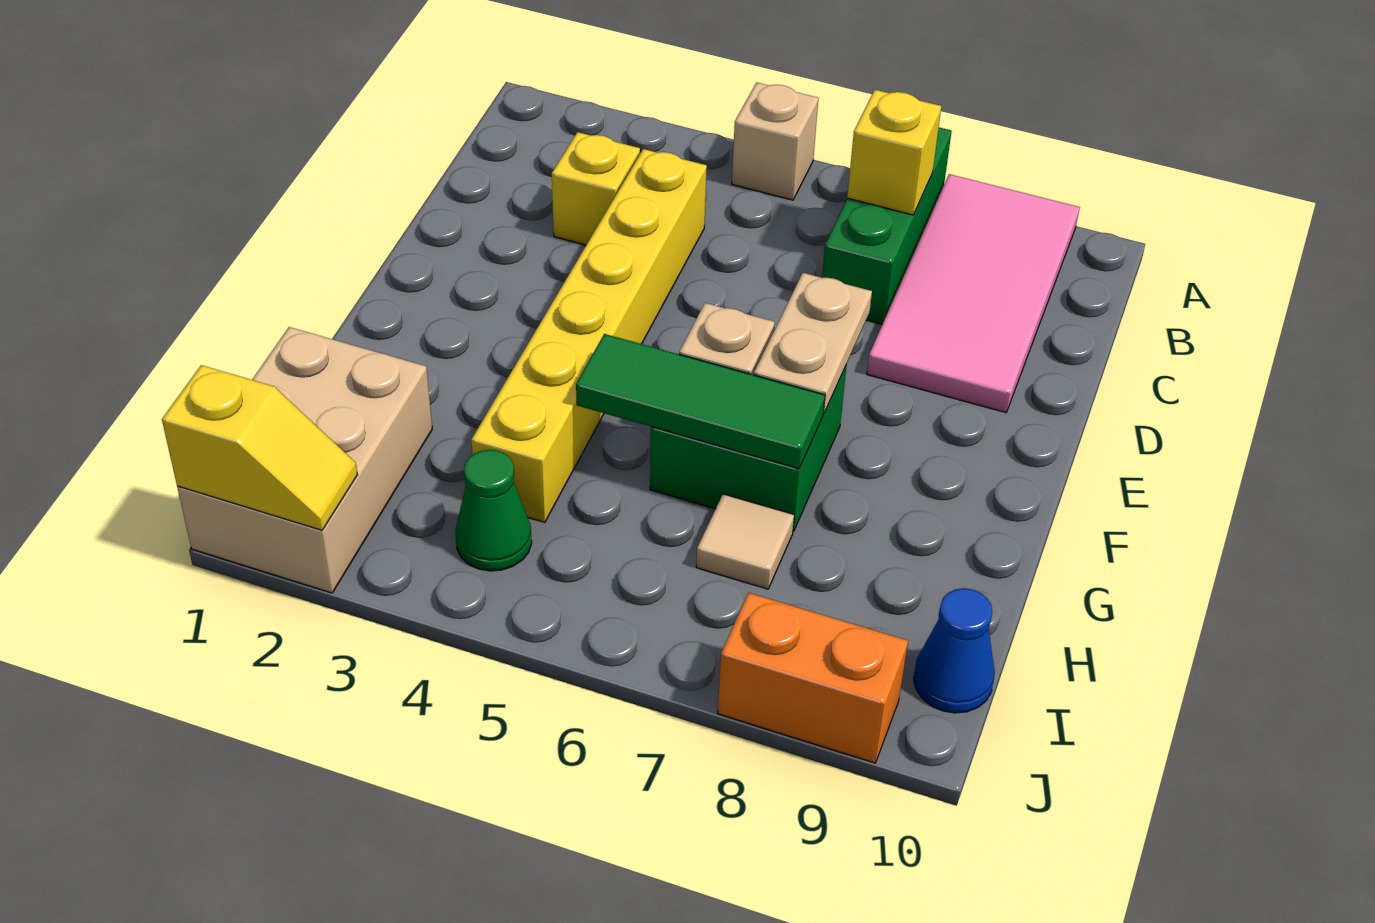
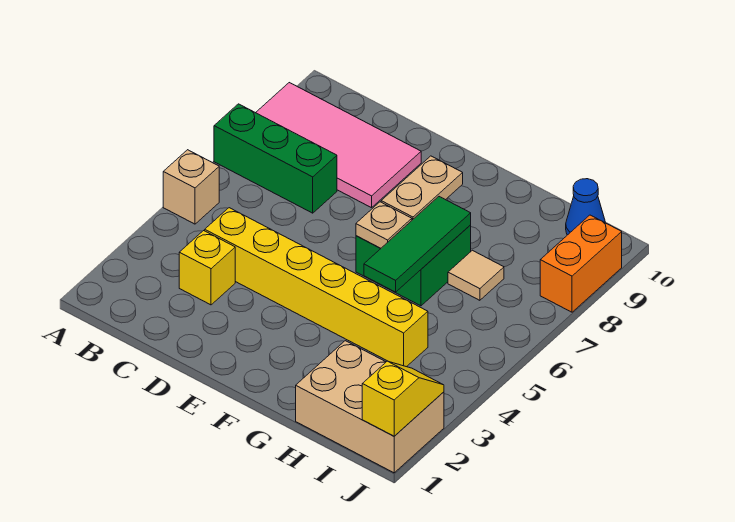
yellow brick B7 level 2 -> none
tan plate E7:F7 level 2 -> tan plate F7:F8 level 2
green cone I4 level 1 -> none

